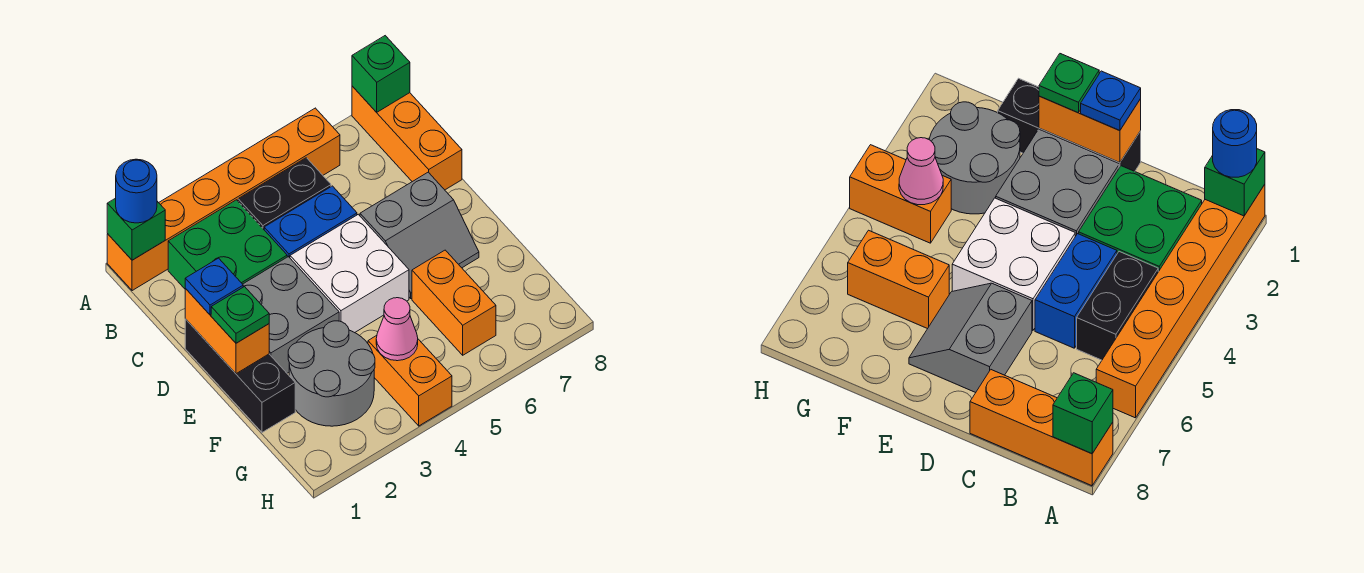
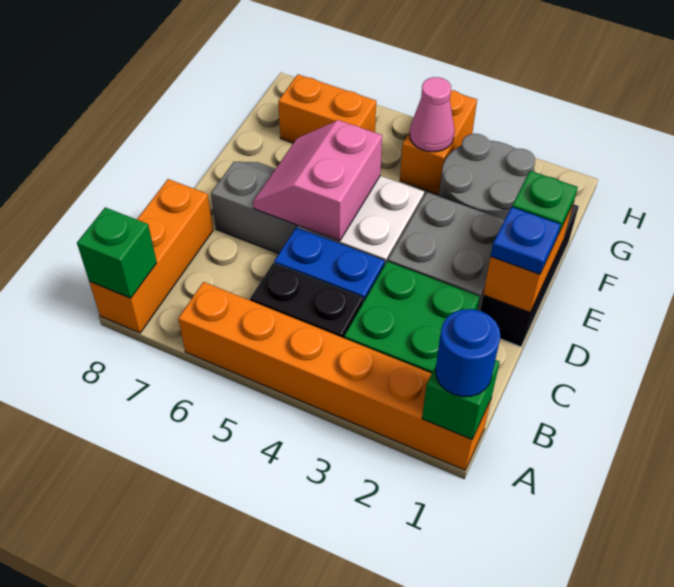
none -> pink slope D5:E6 level 2 top 5
orange brick F6:G6 level 1 -> orange brick G6:G7 level 1

